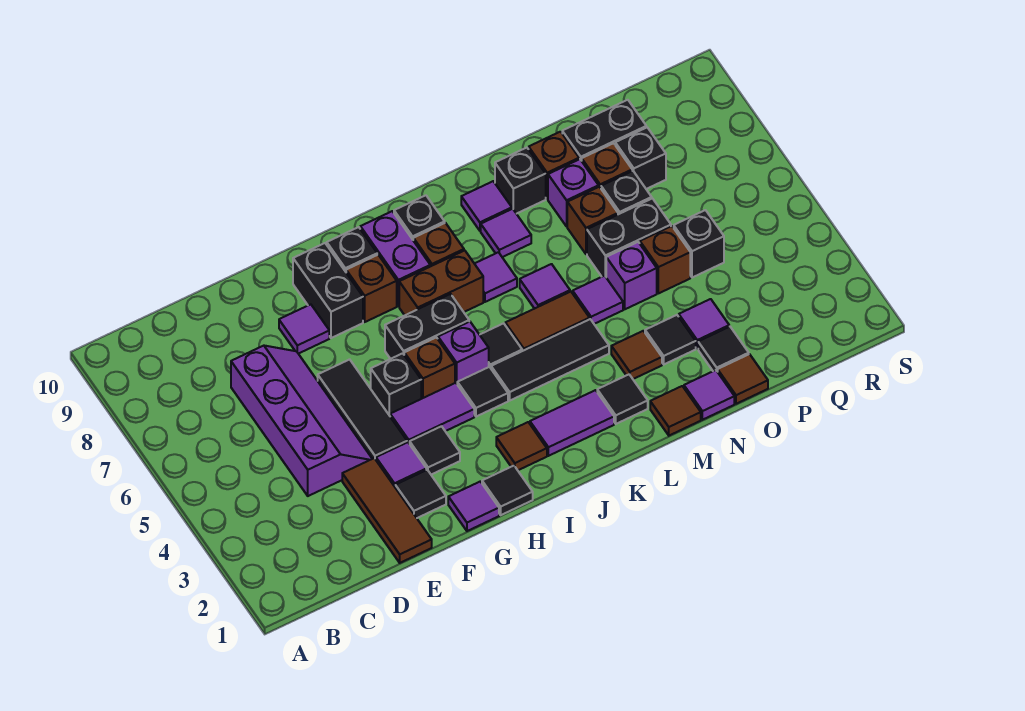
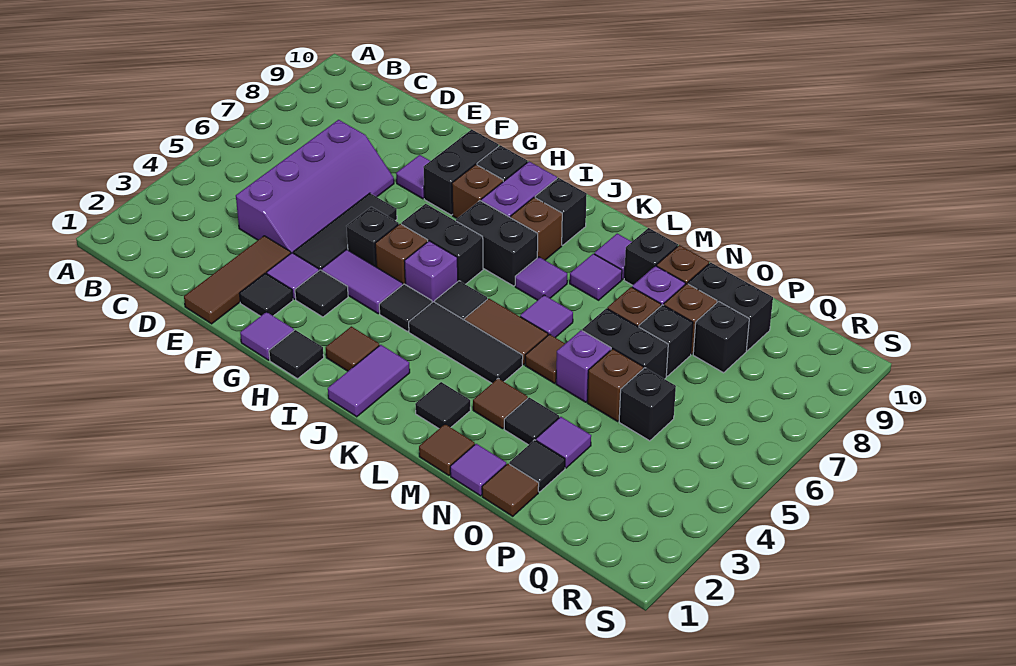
brown brick I7:J7 level 1 -> black brick I7:J7 level 1
purple tile J2:K2 level 1 -> purple tile J1:J2 level 1
purple tile M5 level 1 -> brown tile M5 level 1

